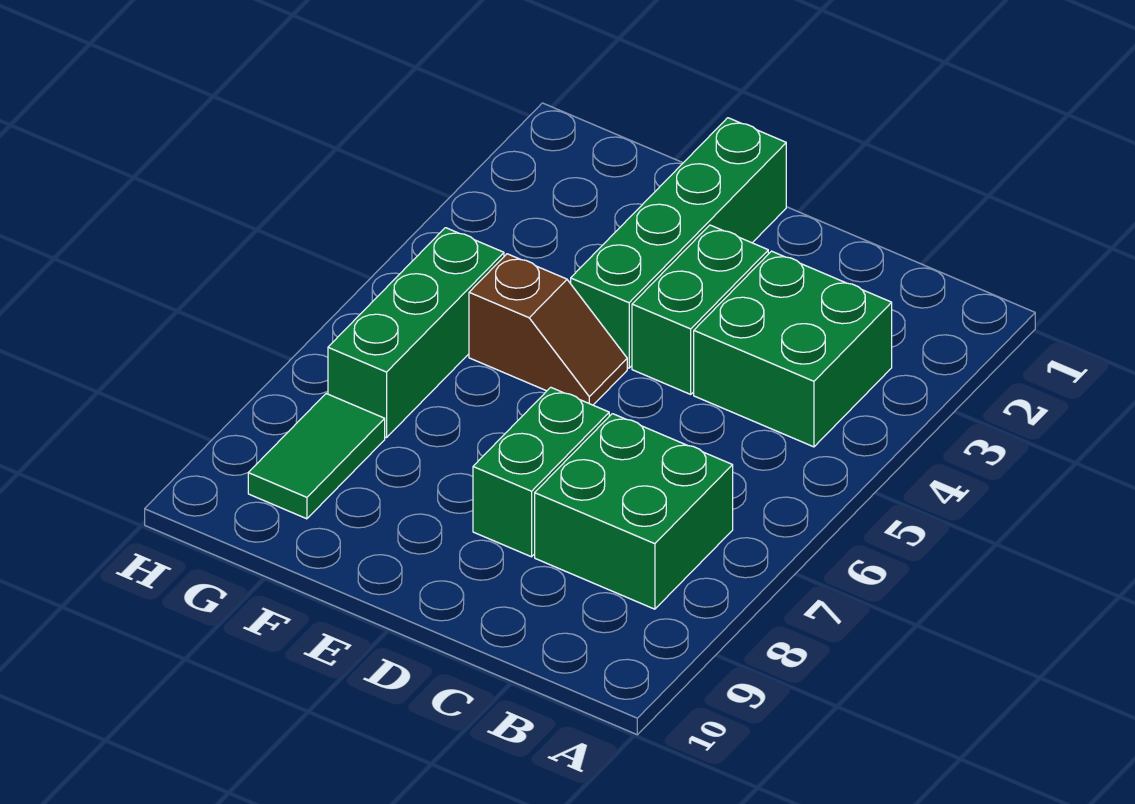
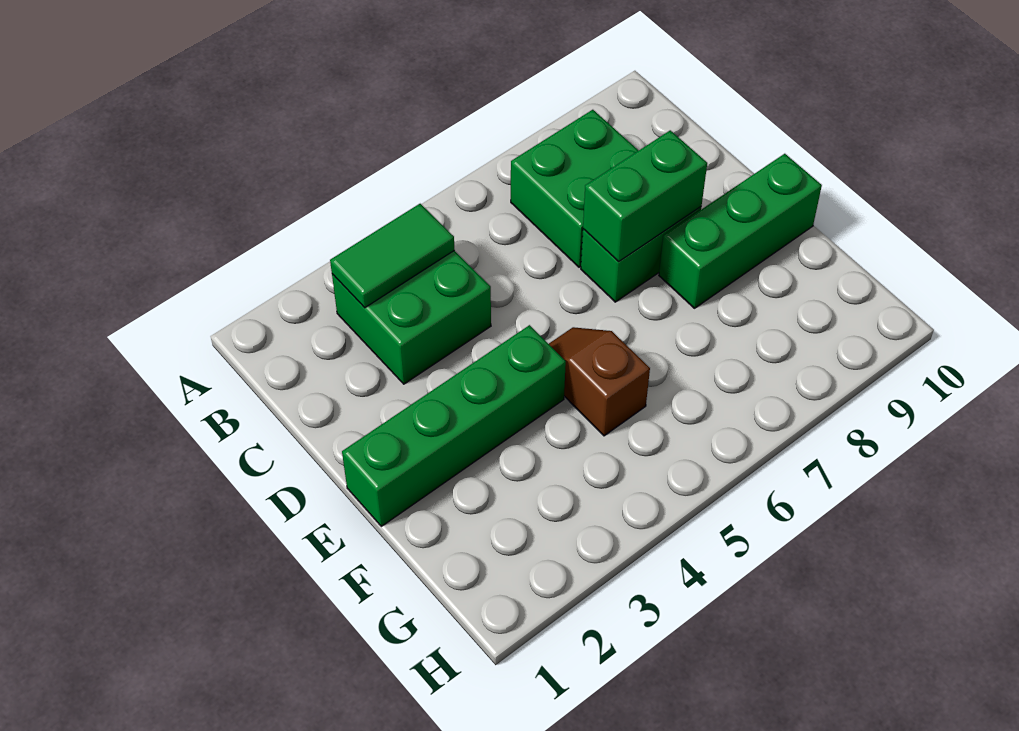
green brick D3:D4 level 1 -> green brick D7:D8 level 2
green brick G5:G7 level 1 -> green brick E8:E10 level 1
green tile G8:G9 level 1 -> green tile B3:B4 level 2

